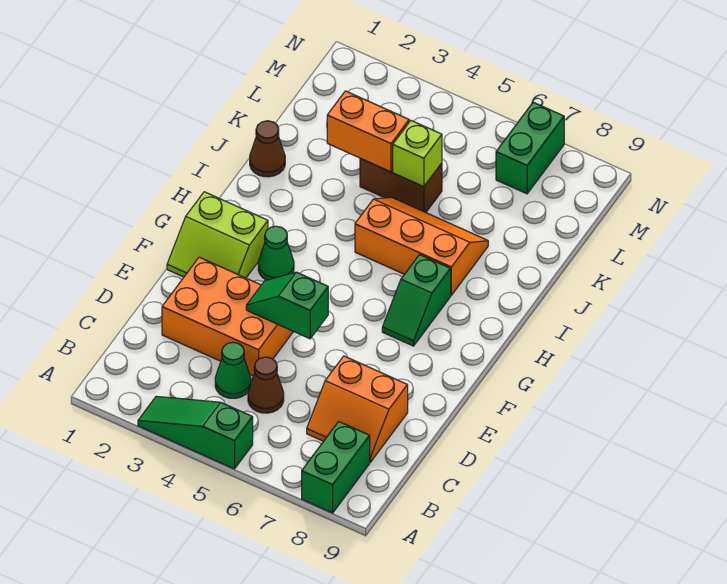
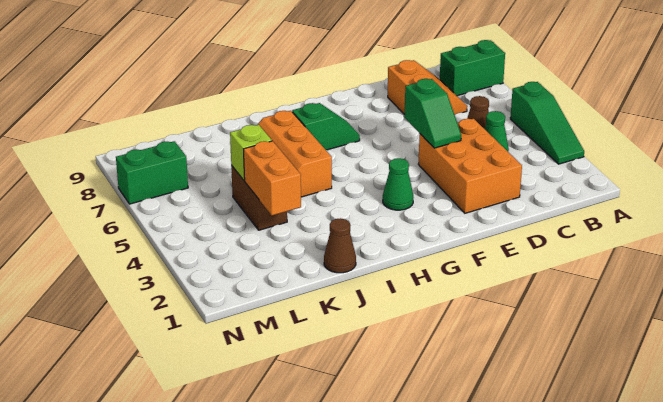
lime slope F1:G2 level 1 top G -> none

